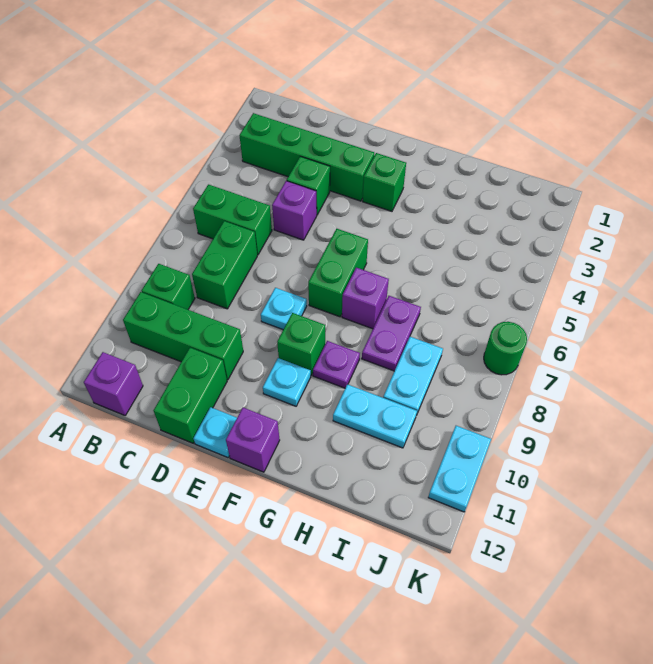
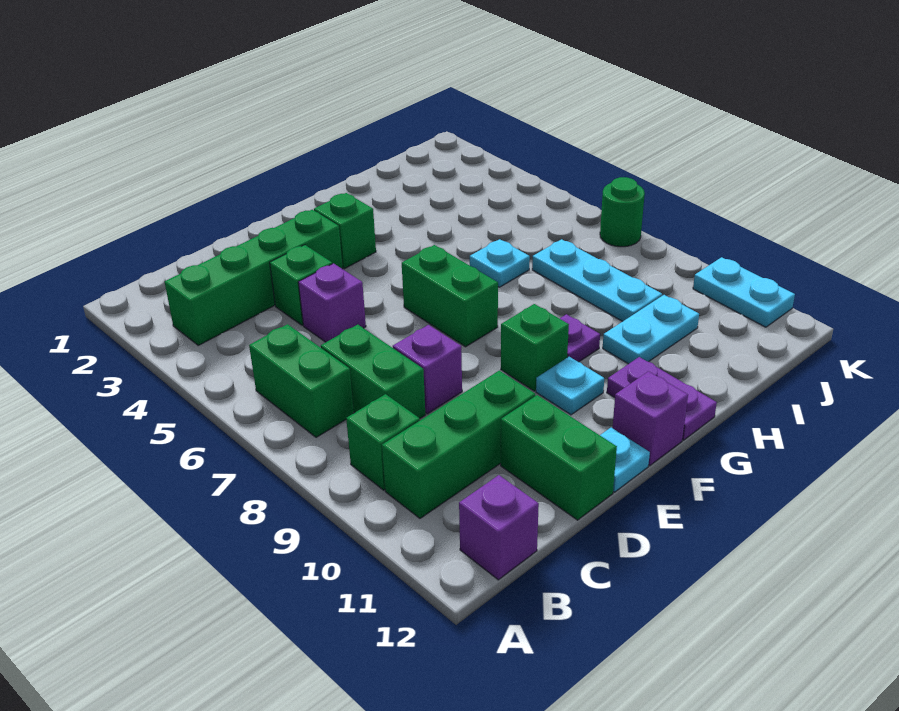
green brick B6:C6 level 1 -> green brick B6:B7 level 1
cyan plate E8 level 1 -> cyan plate H6 level 1
purple brick G7 level 1 -> purple brick D8 level 1
purple plate H7:H8 level 1 -> purple plate G11:G12 level 1
cyan plate I8:I9 level 1 -> cyan plate I7:I9 level 1

